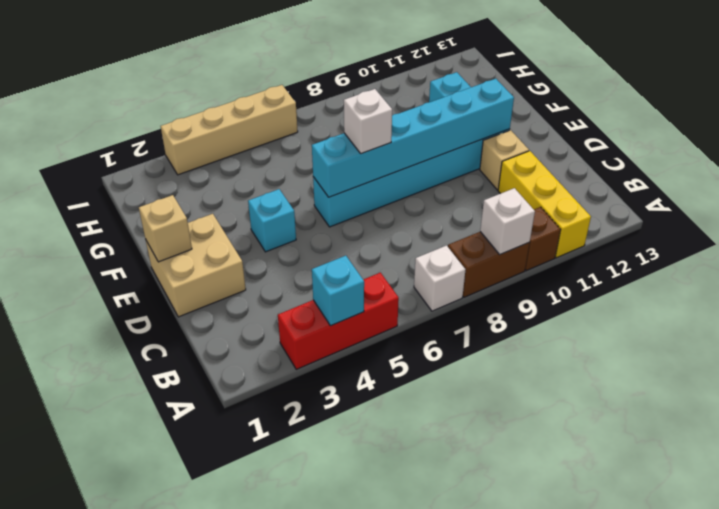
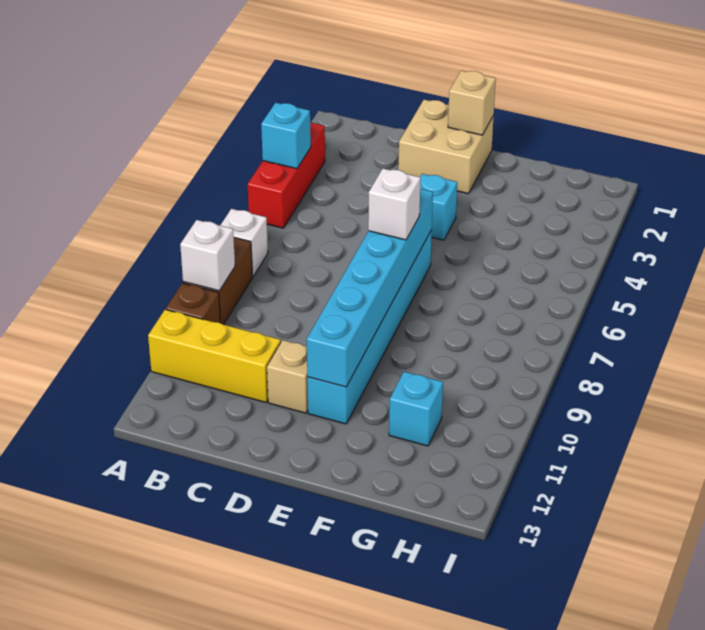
tan brick I3:I6 level 1 -> none

